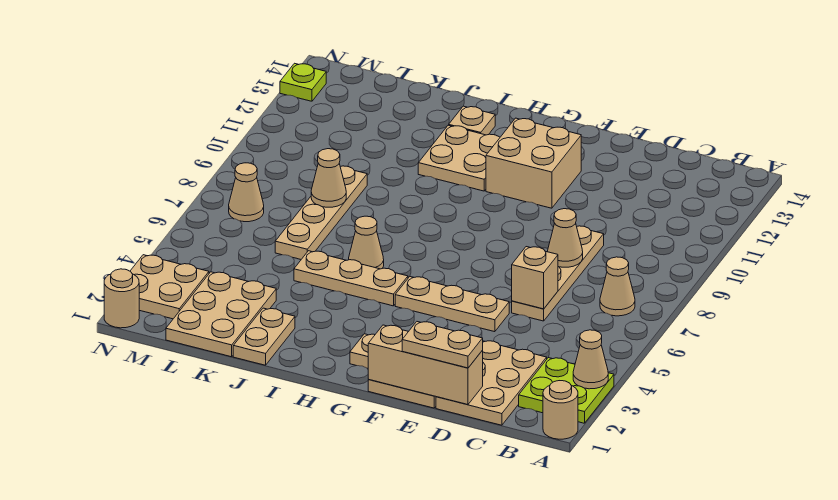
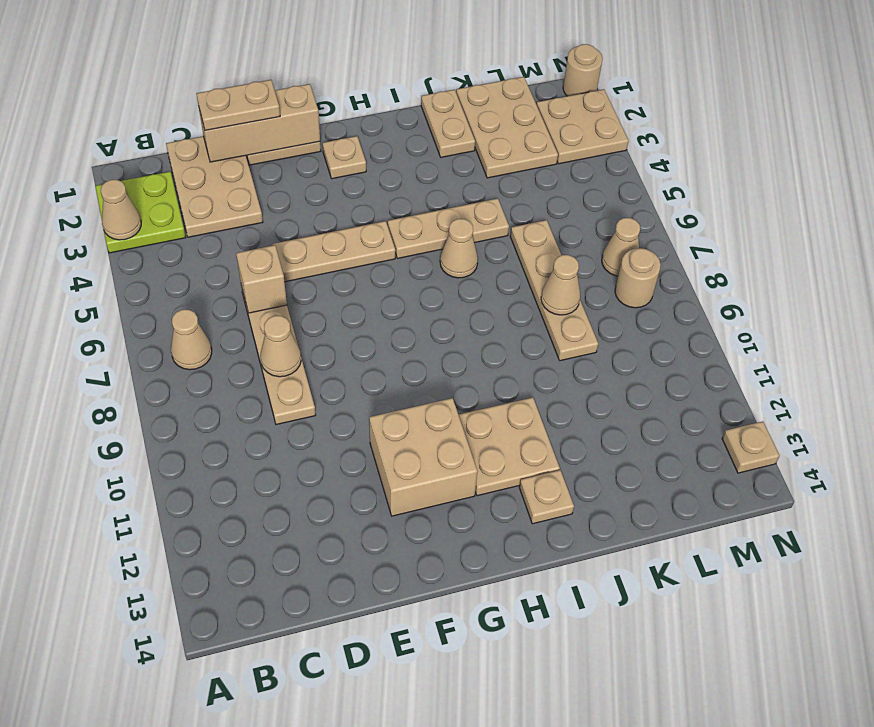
tan round brick A1 level 1 -> tan round brick M8 level 1
lime plate N13 level 1 -> tan plate N13 level 1

